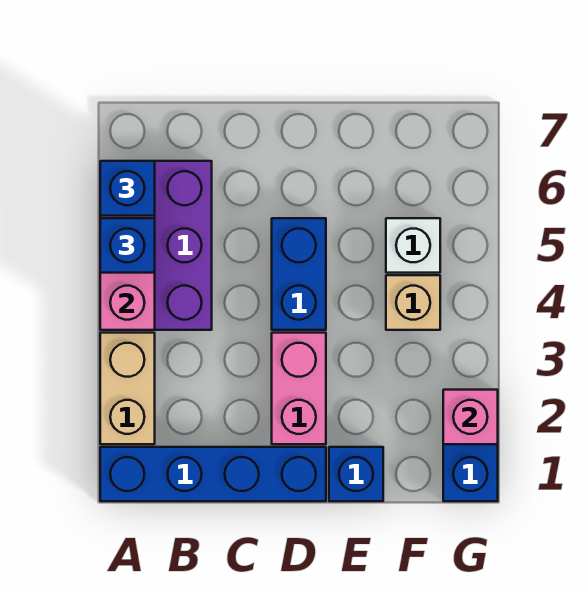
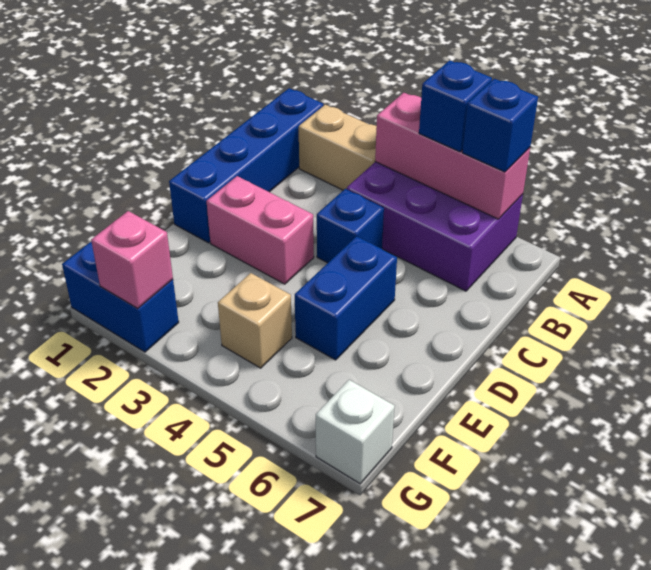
blue brick D4:D5 level 1 -> blue brick D5:E5 level 1
blue brick E1 level 1 -> blue brick C4 level 1
white brick F5 level 1 -> white brick G7 level 1

